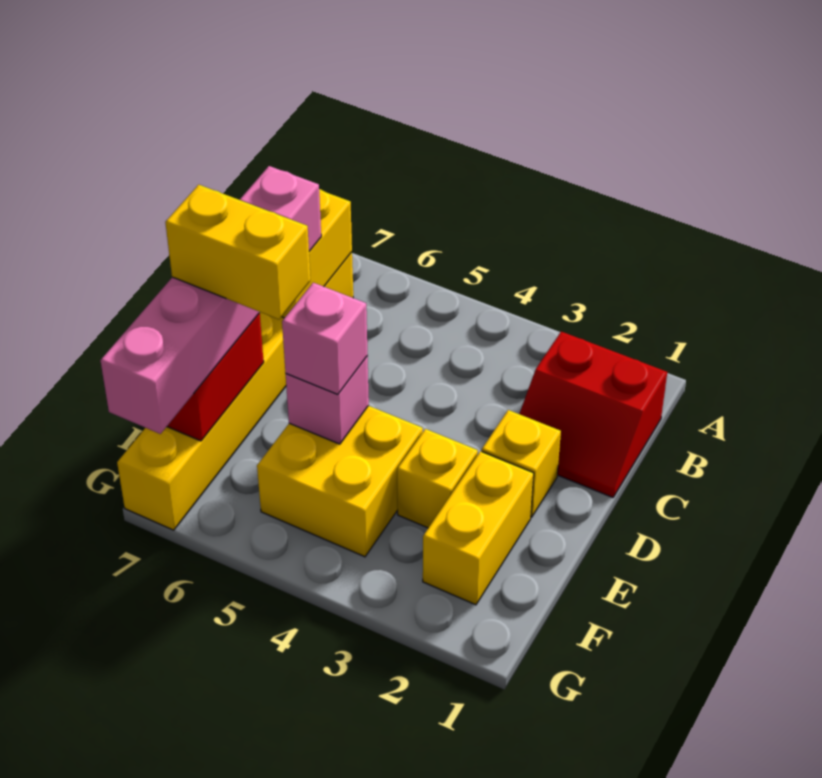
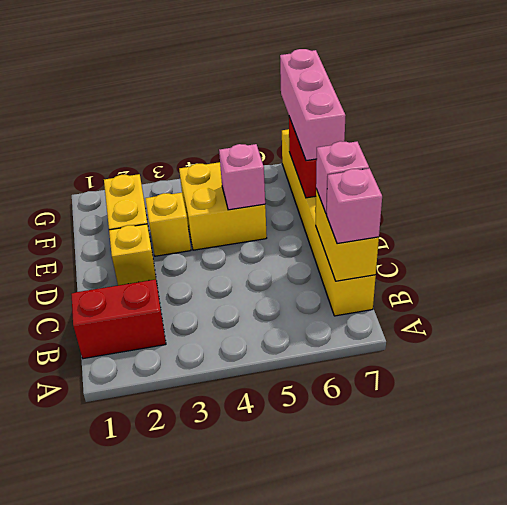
pink brick E5 level 3 -> pink brick B7 level 3
yellow brick E6:E7 level 4 -> none

